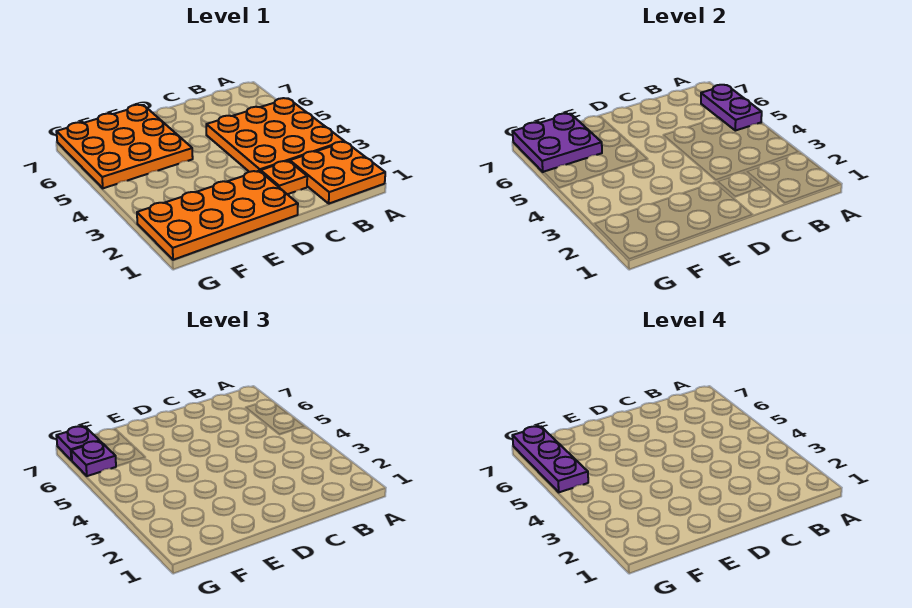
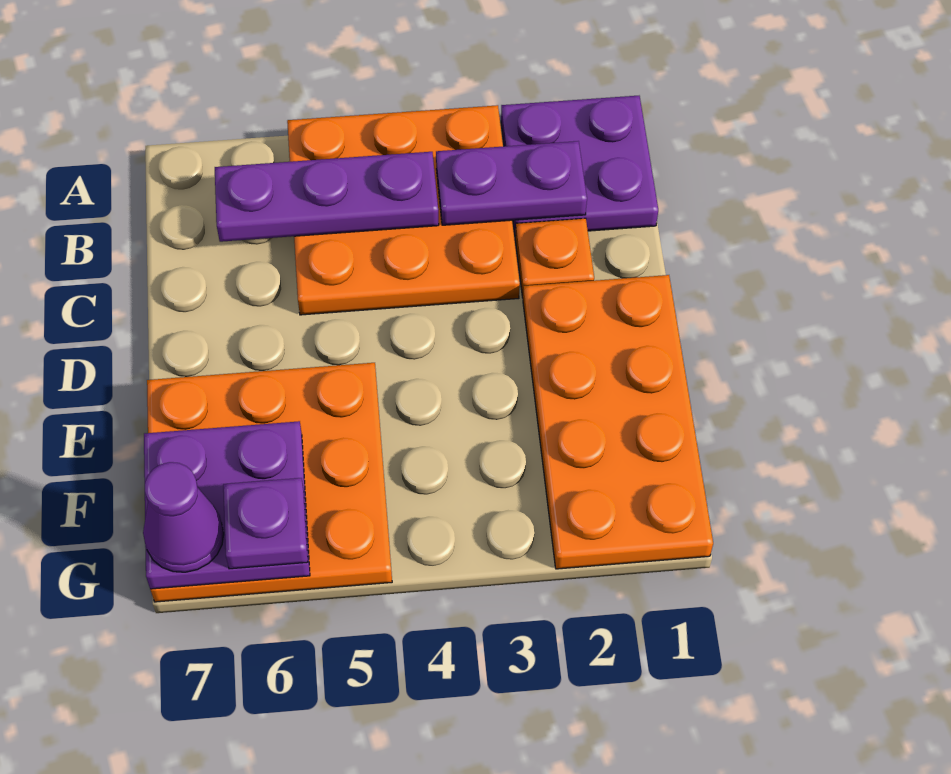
orange plate A1:B2 level 1 -> purple plate A1:B2 level 1
purple plate A5:A6 level 2 -> purple plate B2:B3 level 2
purple plate G5:G7 level 4 -> purple plate B4:B6 level 2
purple plate G7 level 3 -> purple cone G7 level 3

